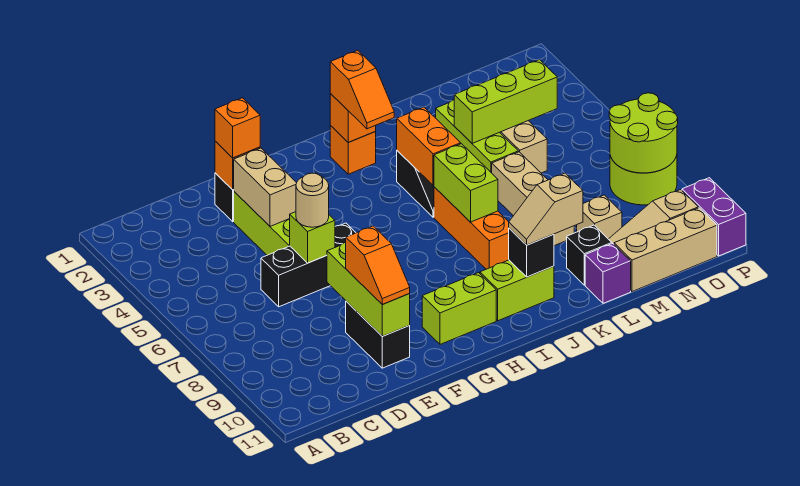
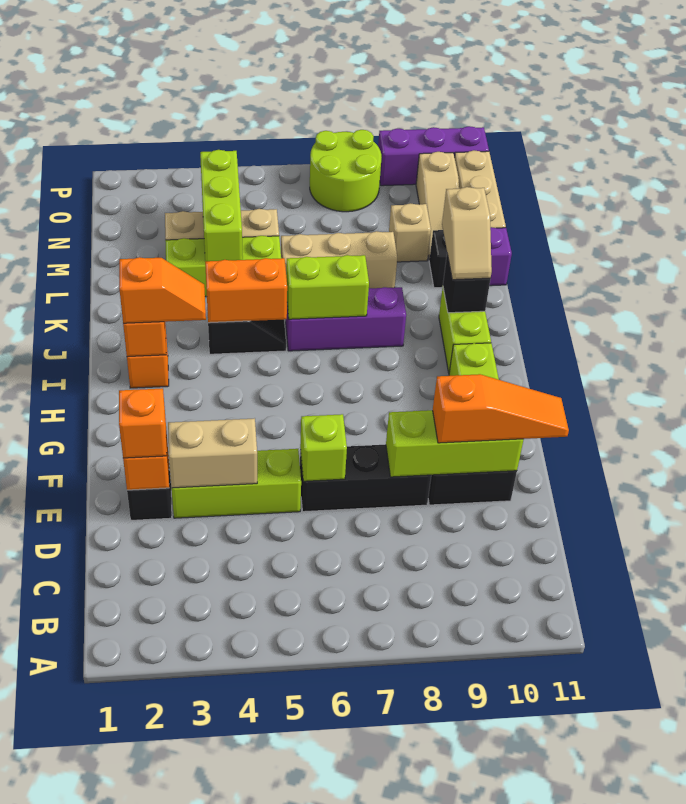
black brick D6:F6 level 1 -> black brick E6:E8 level 1
tan round brick E6 level 3 -> none
orange slope E9:E10 level 3 top 9 -> orange slope E9:E11 level 3 top 9
orange brick J6:J8 level 1 -> purple brick J6:J8 level 1
lime round brick O7:P8 level 2 -> none
purple brick P10:P11 level 1 -> purple brick P9:P11 level 1

